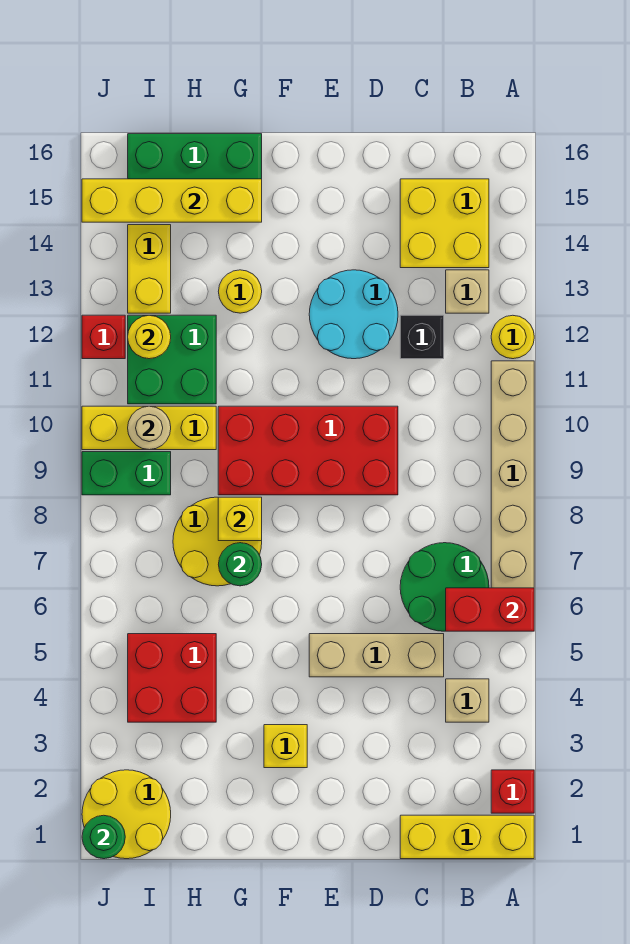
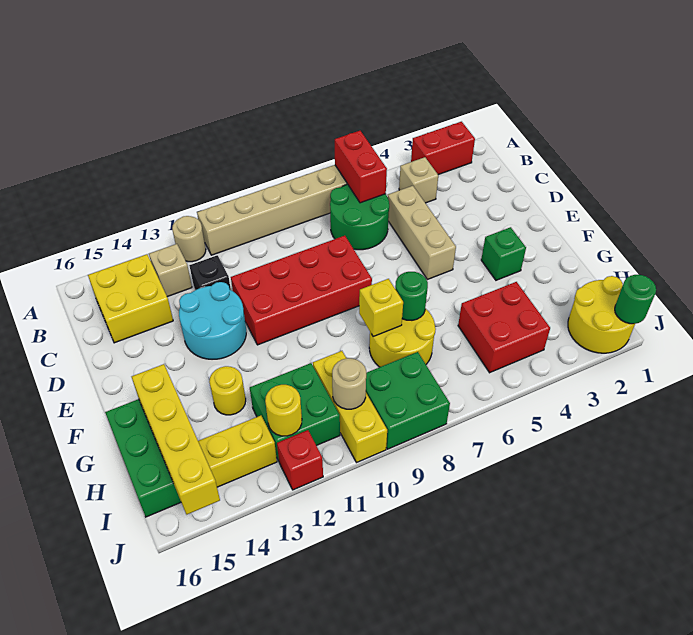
yellow brick A1:C1 level 1 -> none
red brick A2 level 1 -> red brick A2:A3 level 1
yellow round brick A12 level 1 -> tan round brick A12 level 1
red brick D9:G10 level 1 -> red brick D8:E11 level 1
yellow brick F3 level 1 -> green brick F3 level 1
green brick I9:J9 level 1 -> green brick I8:J9 level 1

